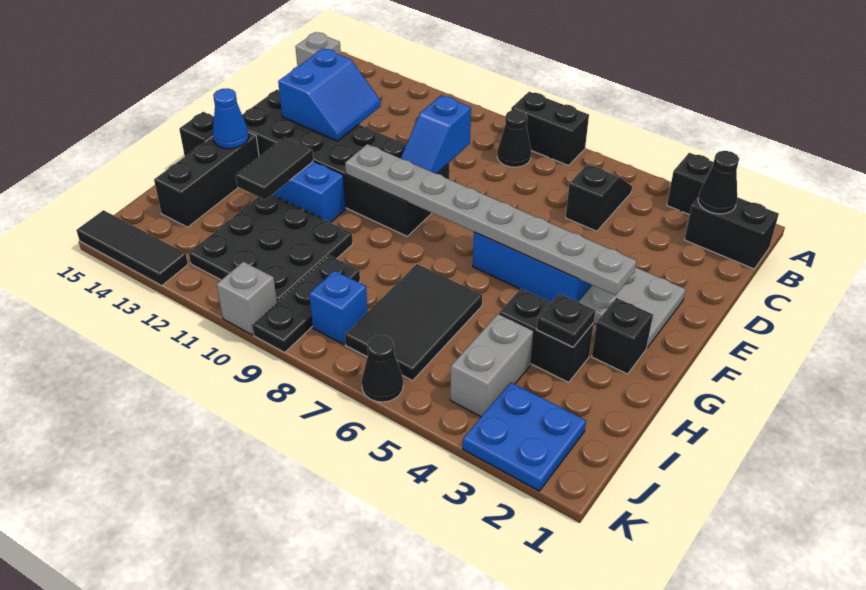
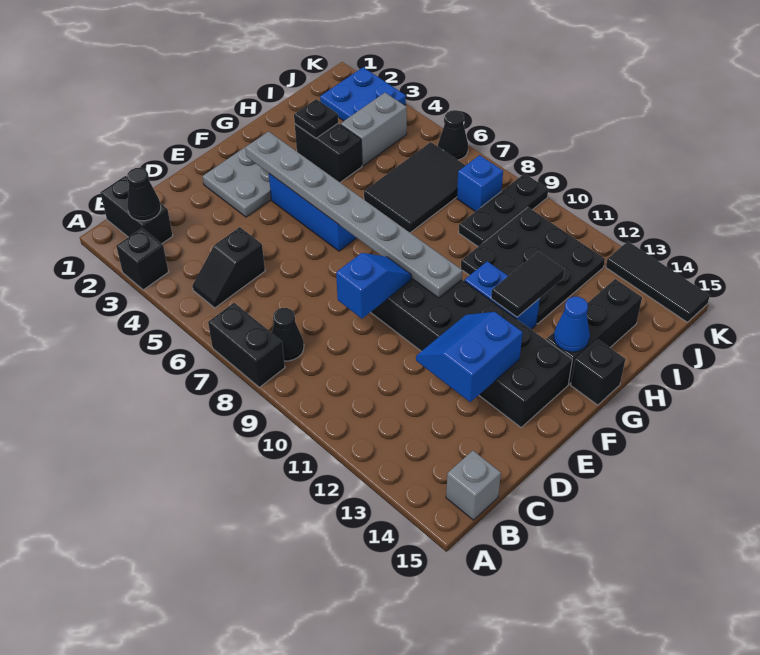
black brick G2 level 1 -> none
grey brick K10 level 1 -> none

